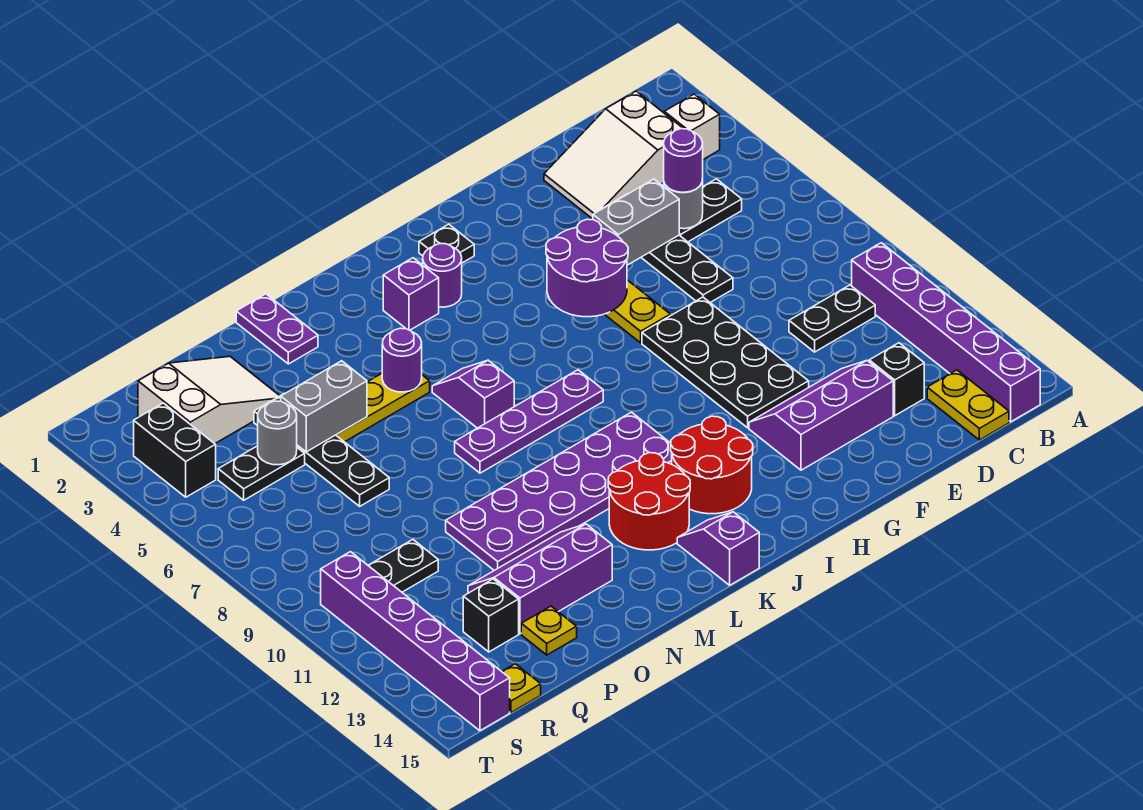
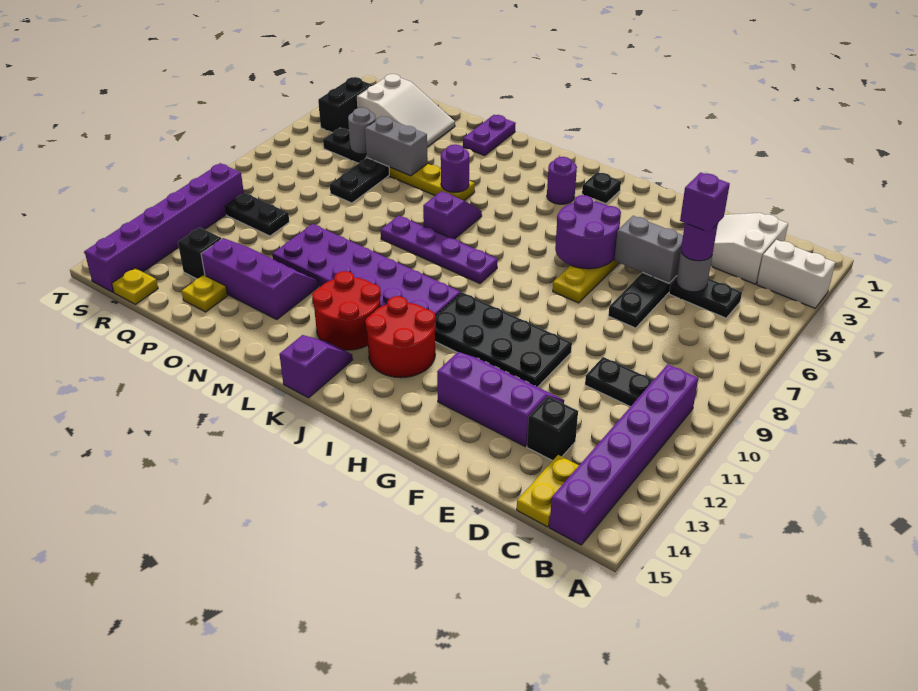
white brick B3 level 1 -> white brick A3:B3 level 1
black plate F8:G11 level 1 -> black plate F10:I11 level 1
purple brick K3 level 1 -> purple brick D5 level 4

